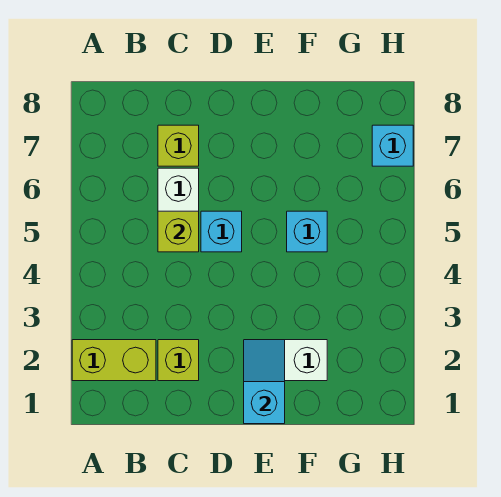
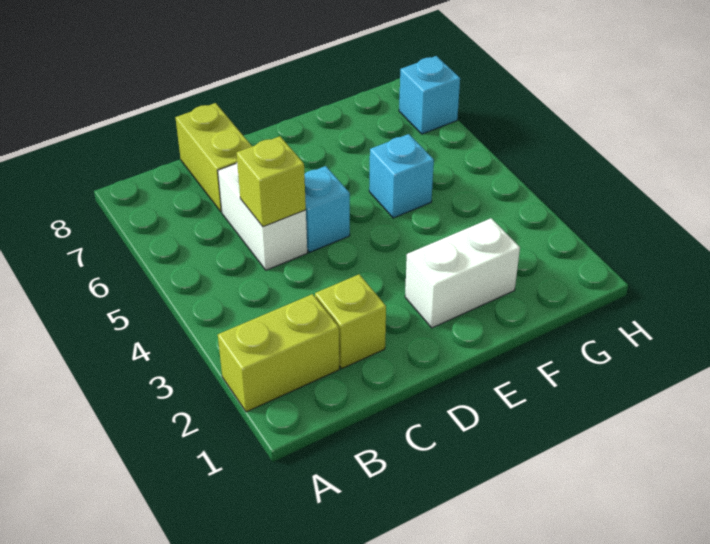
lime brick C7 level 1 -> lime brick C7:C8 level 1
cyan slope E1:E2 level 2 top 1 -> none

